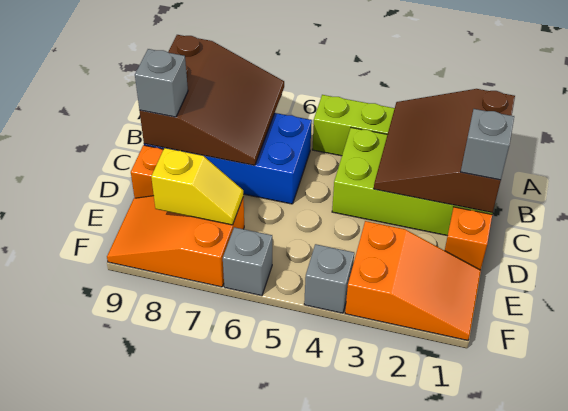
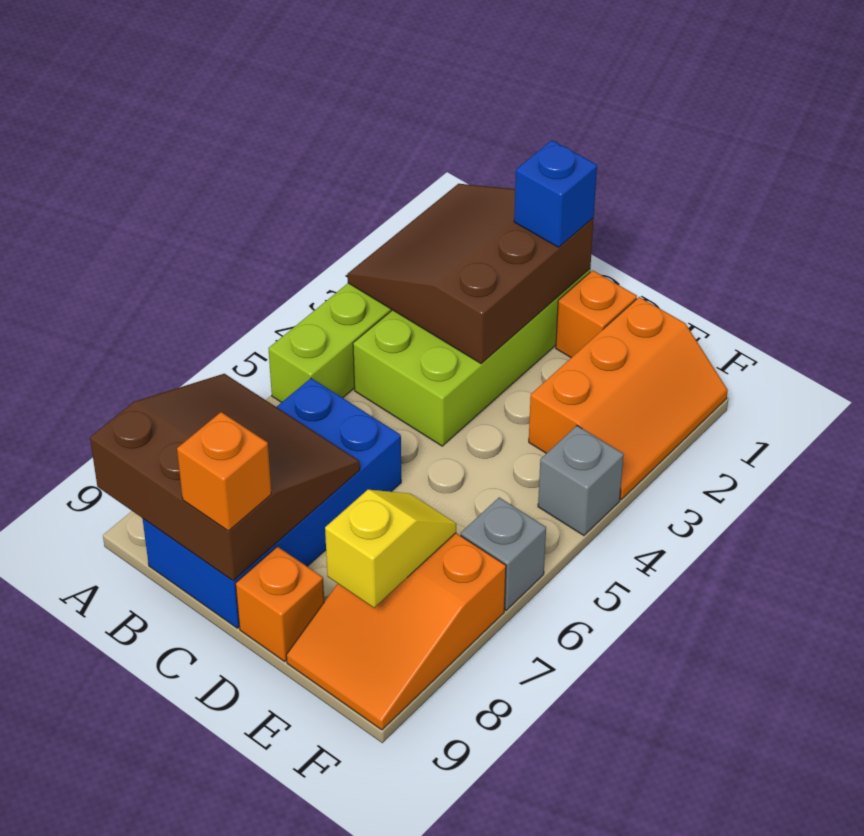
brown slope A1:C3 level 2 top 1 -> brown slope A1:C3 level 2 top C
grey brick C1 level 3 -> blue brick C1 level 3
grey brick C9 level 3 -> orange brick C9 level 3
orange slope E1:F3 level 1 top 3 -> orange slope E1:F3 level 1 top E

